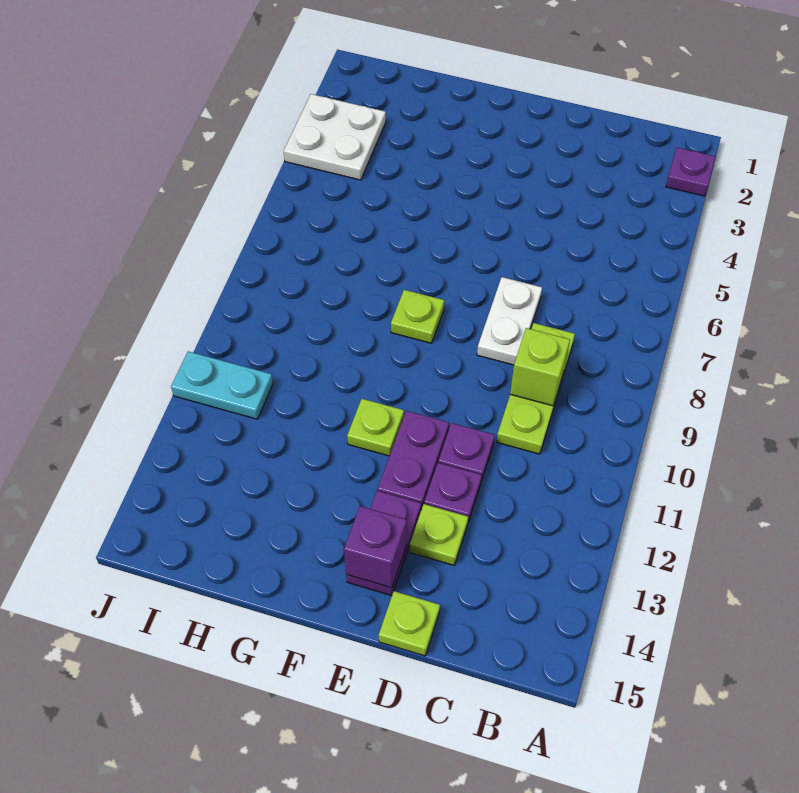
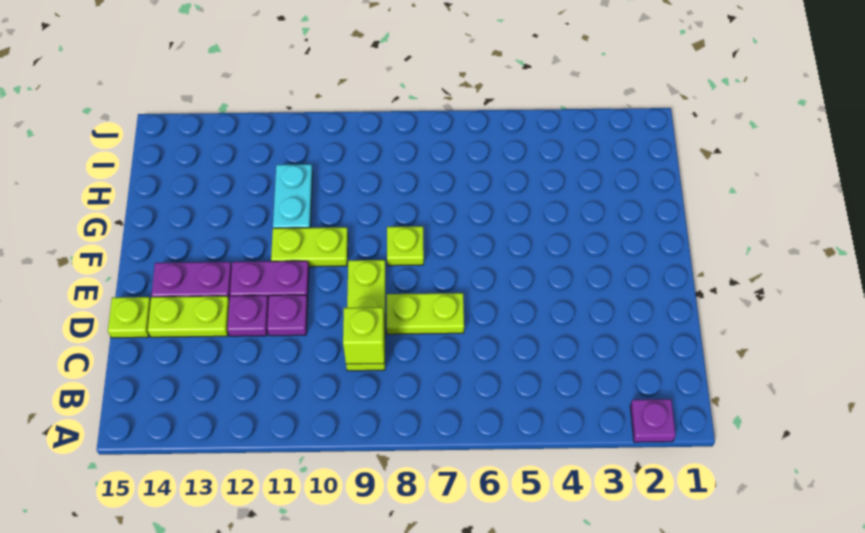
lime plate C8:C10 level 1 -> lime plate C9:E9 level 1
white plate D7:D8 level 1 -> lime plate D7:D8 level 1
lime plate D13 level 1 -> lime plate D13:D14 level 1
purple brick E14 level 2 -> none
lime plate F11 level 1 -> lime plate F10:F11 level 1
white plate I3:J4 level 1 -> none
cyan plate I11:J11 level 1 -> cyan plate G11:H11 level 1

